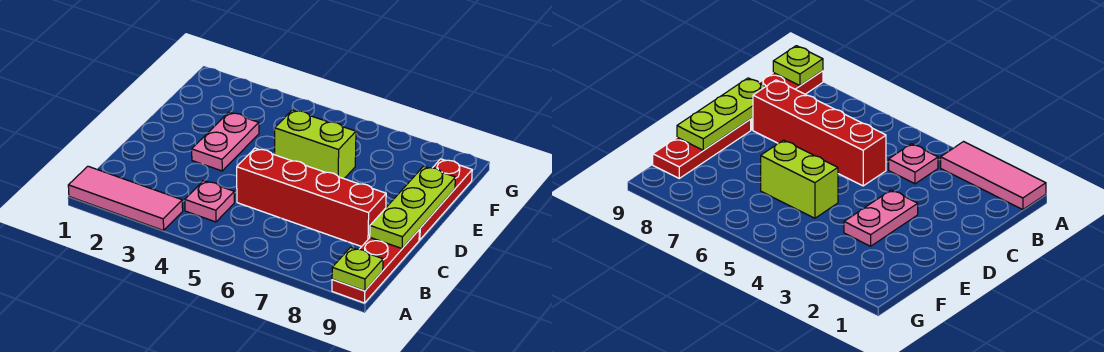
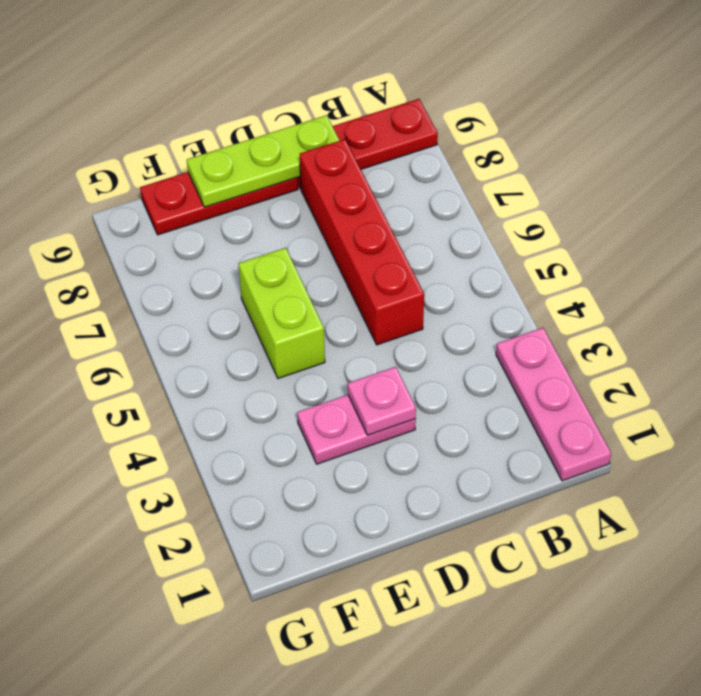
pink tile A1:A3 level 1 -> pink plate A1:A3 level 1
lime plate A9 level 2 -> none
pink plate B4 level 1 -> pink plate D3 level 2

